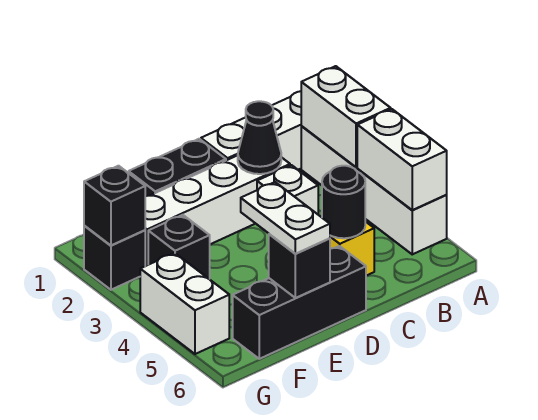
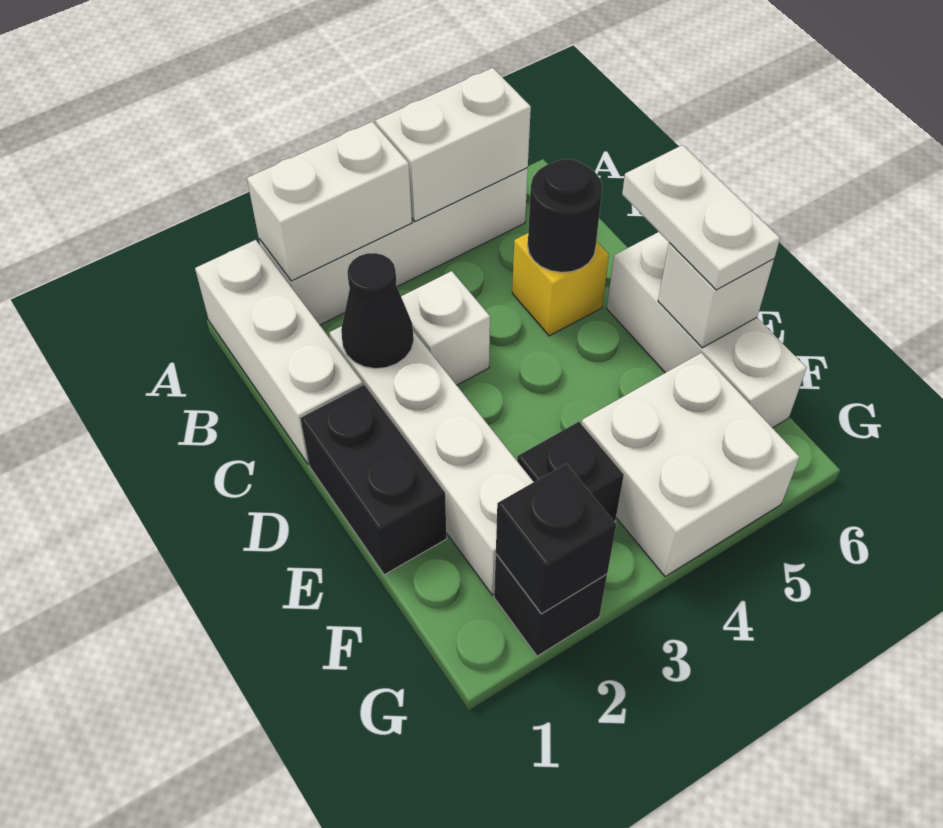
black brick D6:F6 level 1 -> white brick D6:F6 level 1
white plate E5:E6 level 3 -> white plate D6:E6 level 3
black brick E6 level 2 -> white brick E6 level 2
white brick G4:G5 level 1 -> white brick F4:G5 level 1

